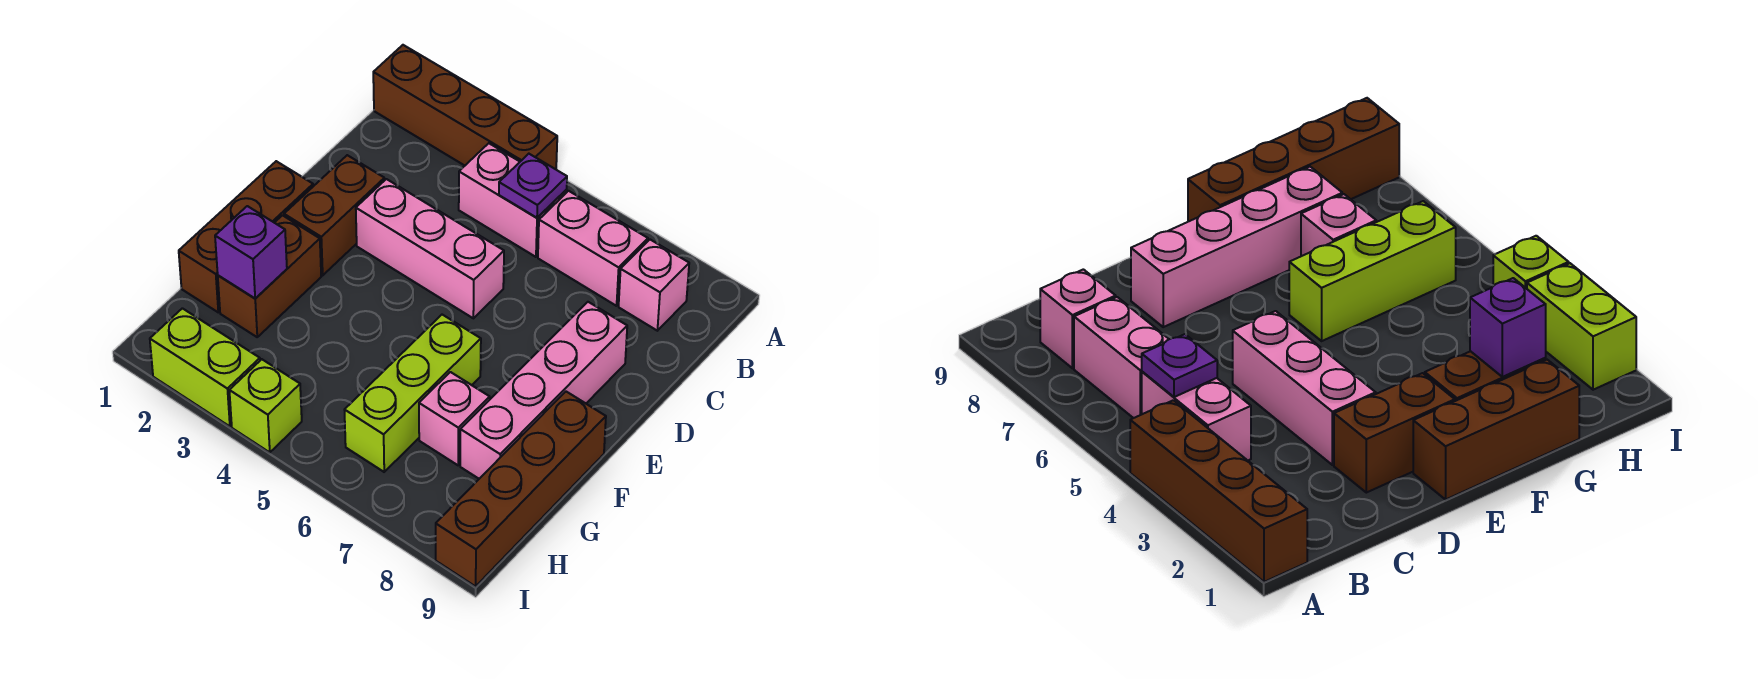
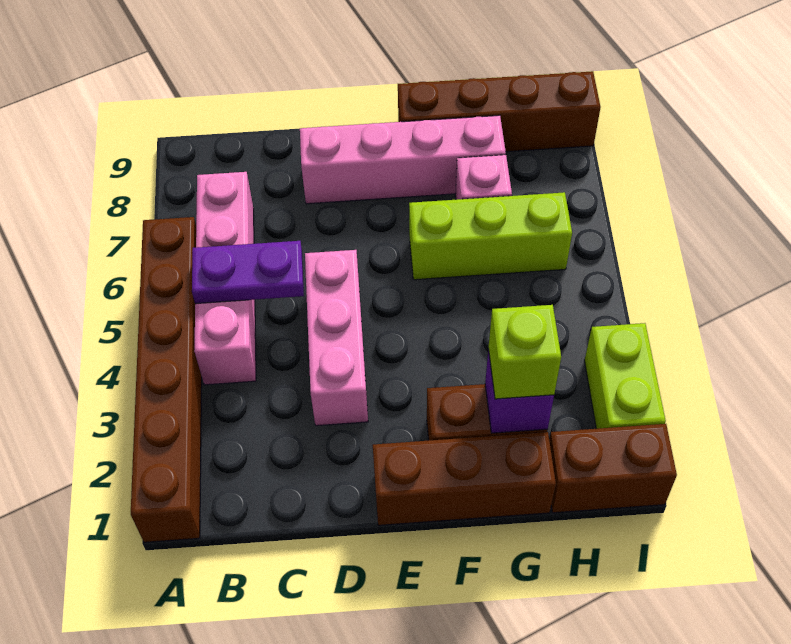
brown brick A1:A4 level 1 -> brown brick A1:A6 level 1
purple plate B5 level 2 -> purple plate B5:C5 level 2
pink brick B8 level 1 -> none
brown brick D2:E2 level 1 -> brown brick H1:I1 level 1
lime brick I4 level 1 -> lime brick G2 level 3

